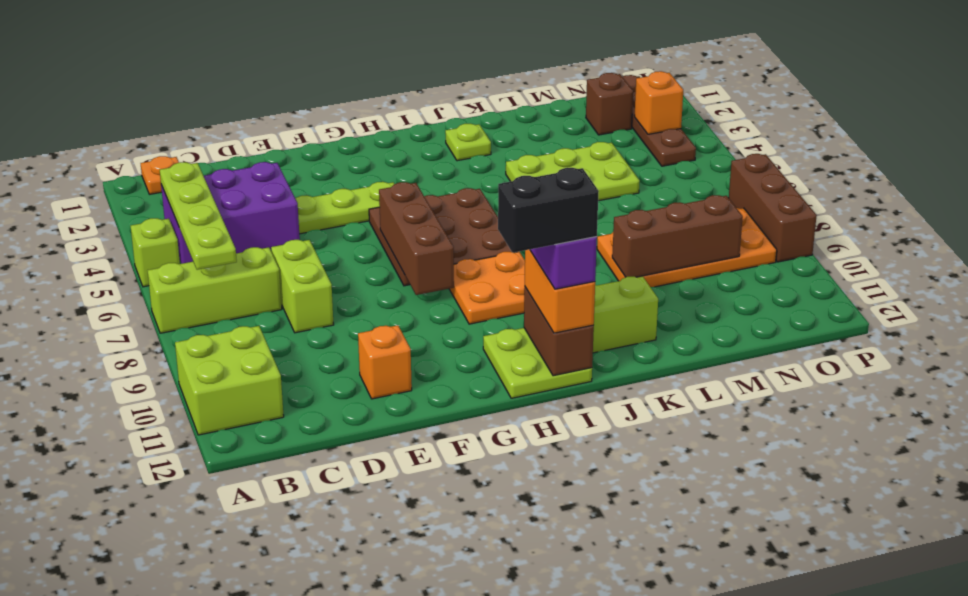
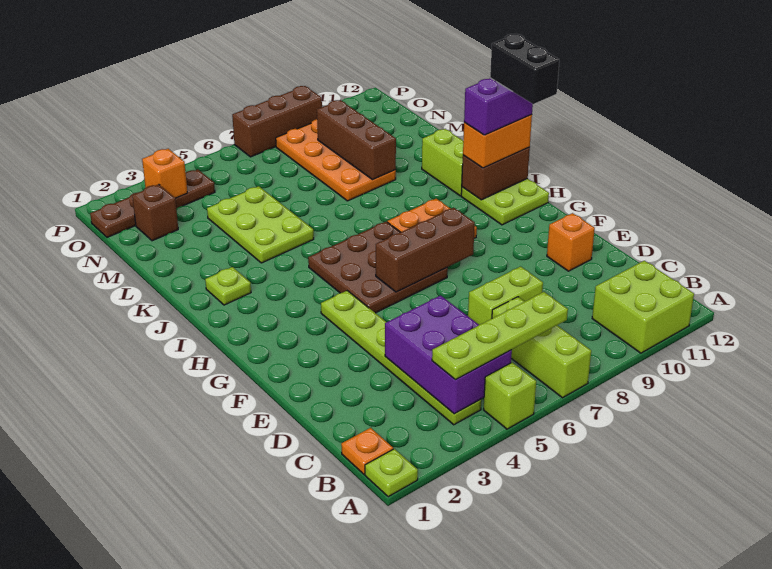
none -> lime plate A1 level 1

